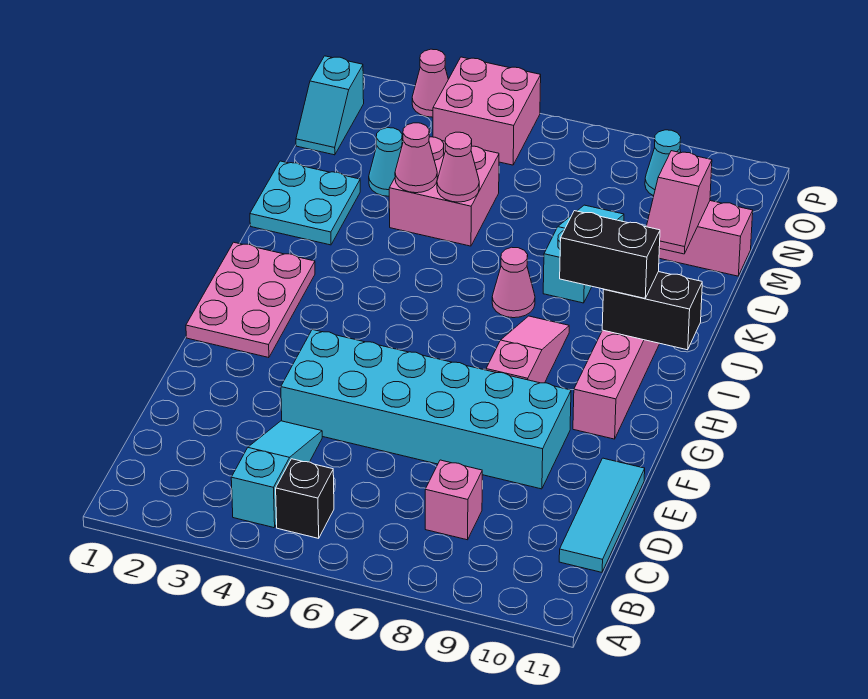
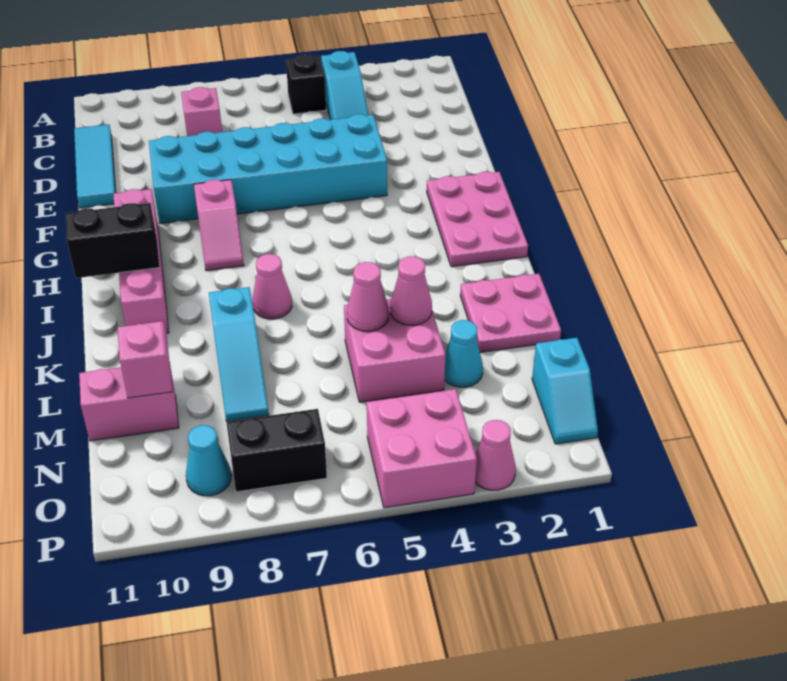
pink slope G8:I8 level 1 top G -> pink slope G8:H8 level 1 top G
black brick I9:I10 level 3 -> black brick O7:O8 level 1
cyan plate K1:L2 level 1 -> pink plate K1:L2 level 1
cyan slope N1:O1 level 1 top O -> cyan slope N1:O1 level 1 top N

